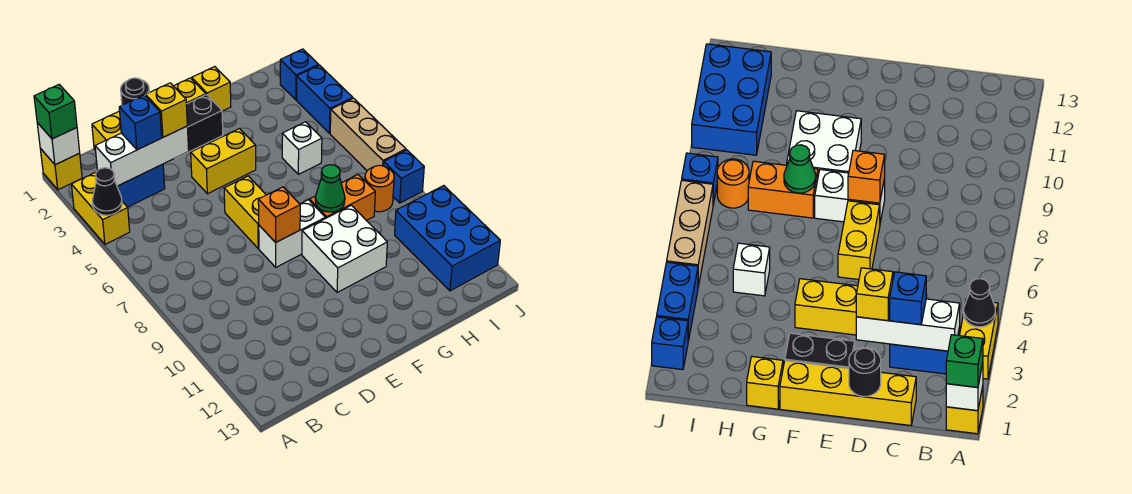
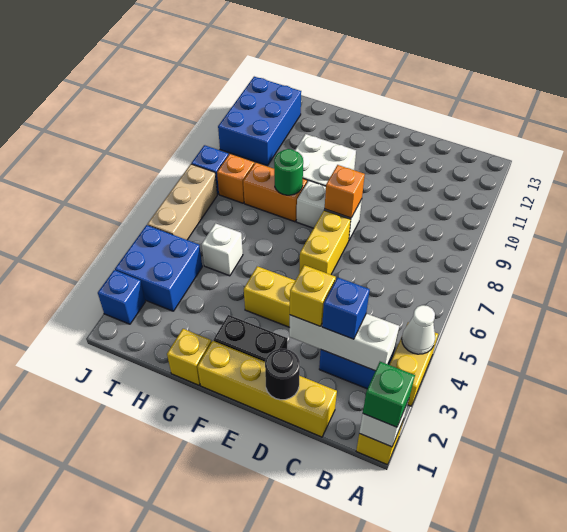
black cone A4 level 2 -> white cone A4 level 2
green cone G8 level 2 -> green round brick G8 level 2
orange round brick I8 level 1 -> orange brick I8 level 1
blue brick J3:J4 level 1 -> blue brick I3:J4 level 1

